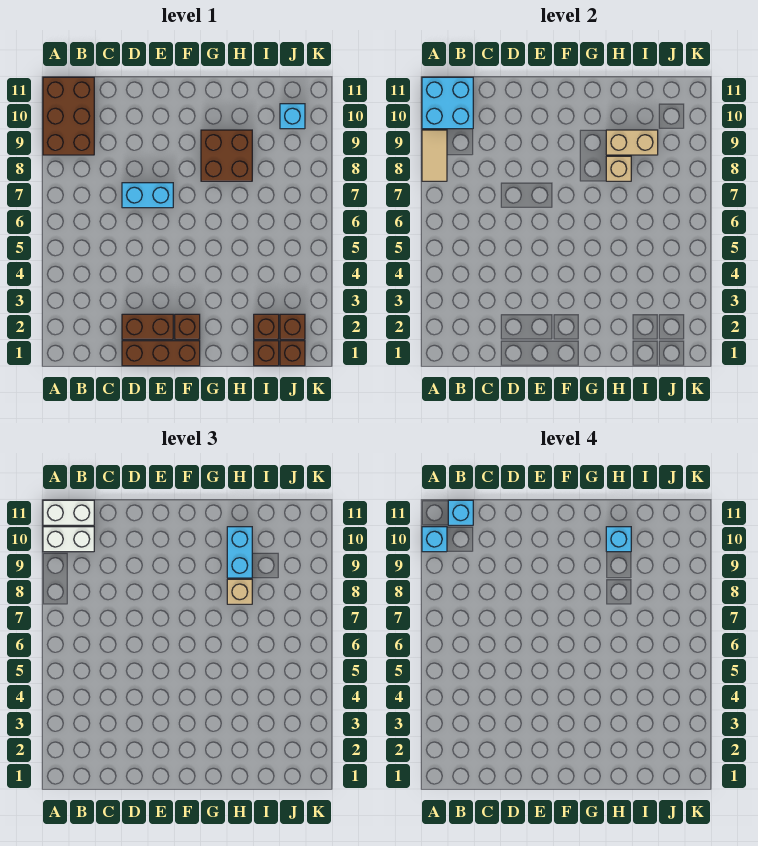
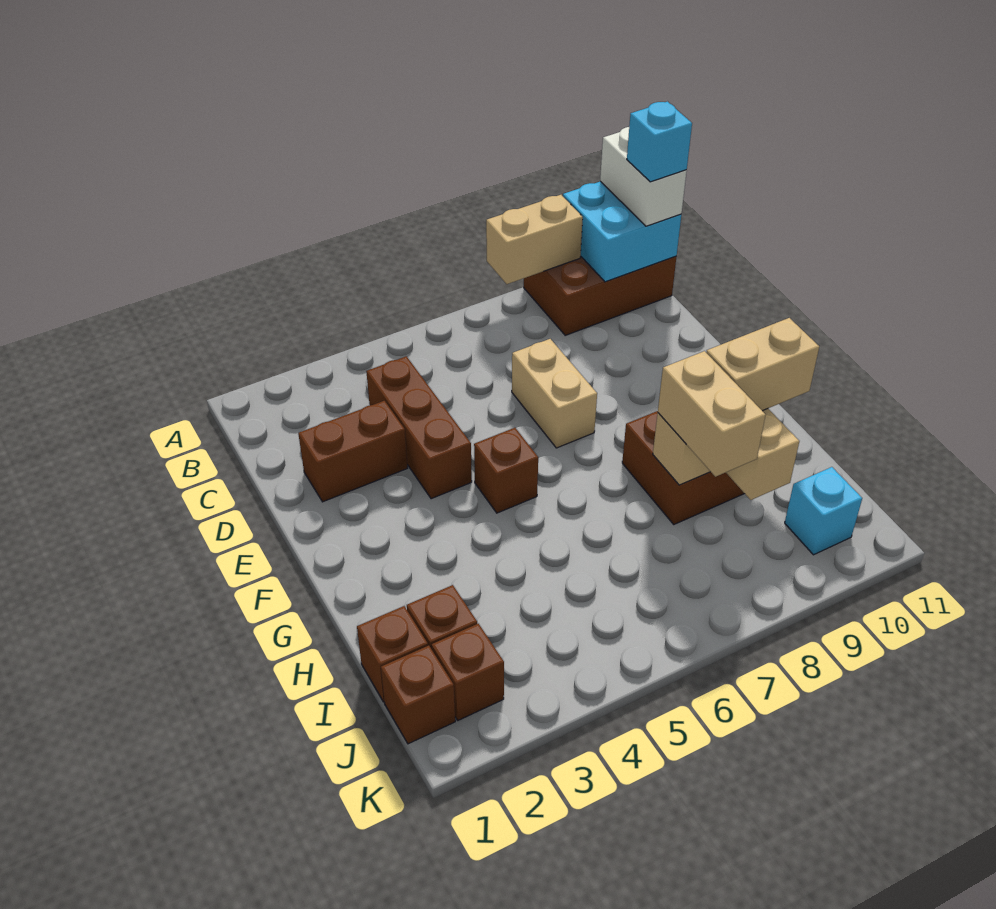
tan tile A8:A9 level 2 -> tan brick A8:A9 level 2
white brick A10:B10 level 3 -> none
cyan brick A10 level 4 -> none
brown brick D1:F1 level 1 -> brown brick C4:E4 level 1
brown brick D2:E2 level 1 -> brown brick D2:D3 level 1
cyan brick D7:E7 level 1 -> tan brick D7:E7 level 1
brown brick F2 level 1 -> brown brick F5 level 1
tan brick H8 level 3 -> tan brick H8:I8 level 3
cyan brick H9:H10 level 3 -> tan brick H9:H10 level 3
cyan brick H10 level 4 -> none

